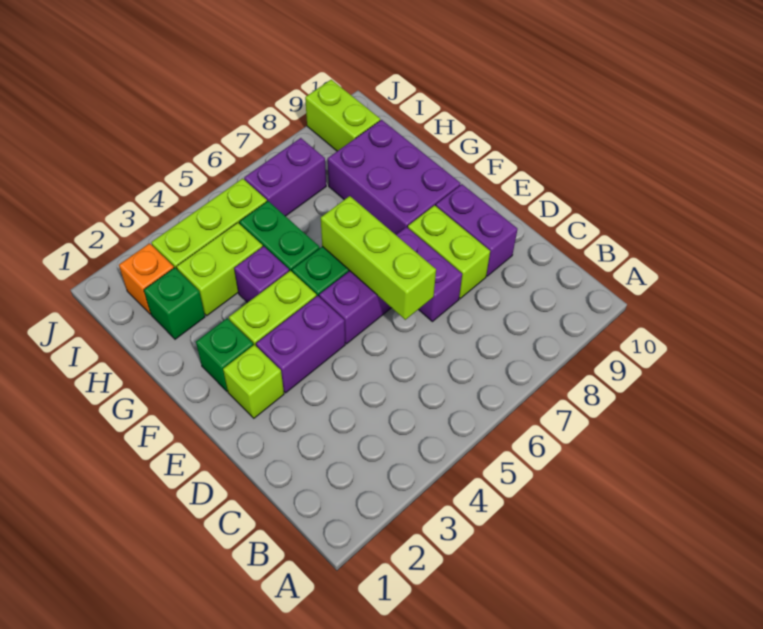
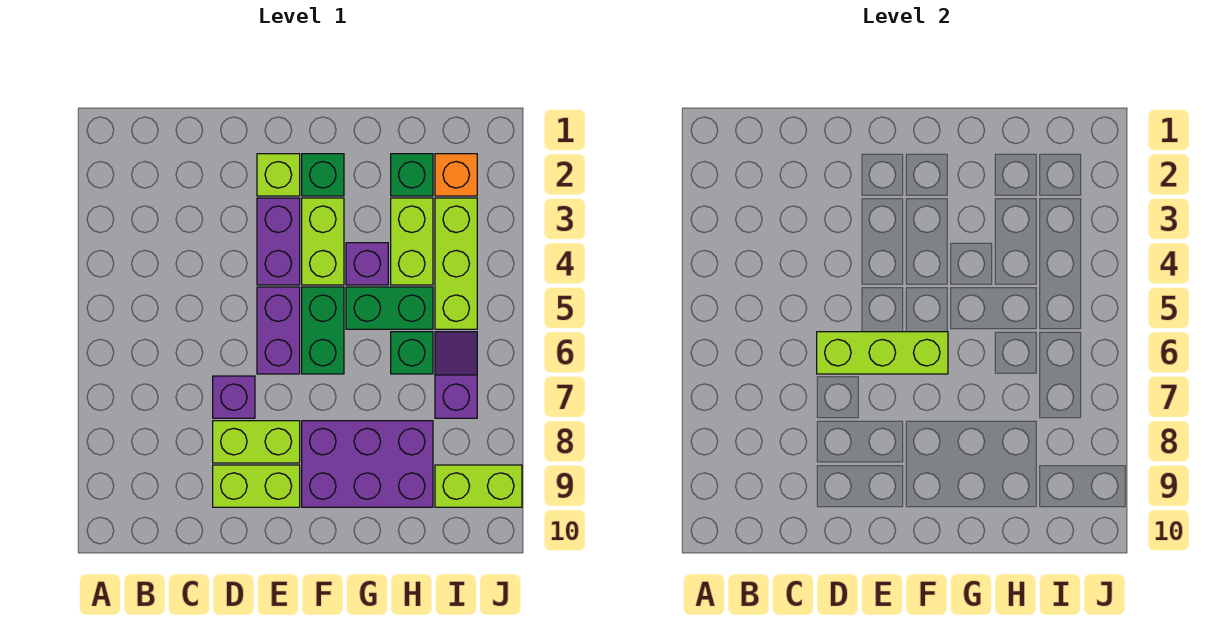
purple brick D7:E7 level 1 -> purple brick D7 level 1
purple brick D9:E9 level 1 -> lime brick D9:E9 level 1
none -> green brick H6 level 1
purple brick I6:I7 level 1 -> purple slope I6:I7 level 1 top 7

